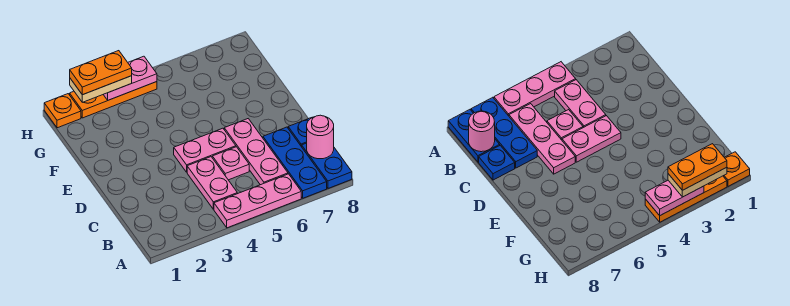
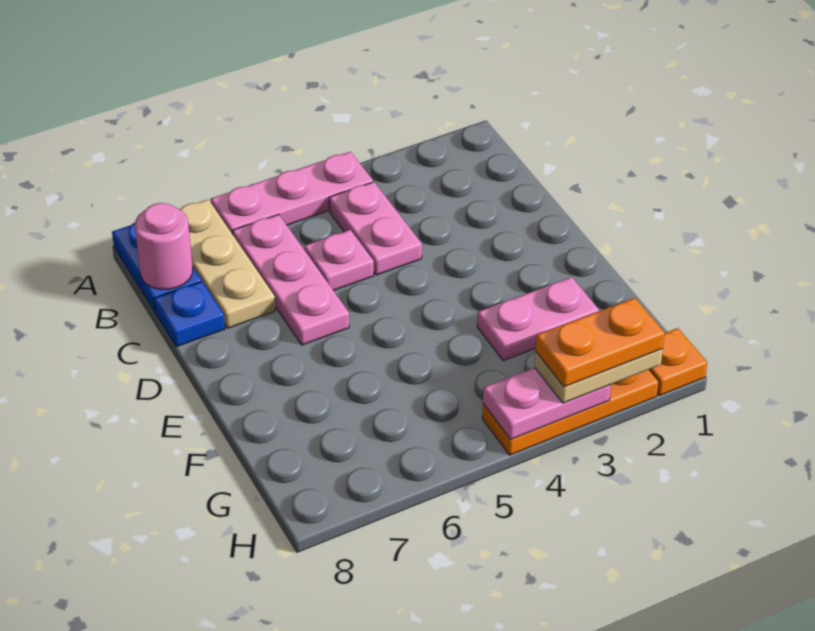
blue plate A7:C7 level 1 -> tan plate A7:C7 level 1
pink plate D4:D5 level 1 -> pink plate F2:F3 level 1

